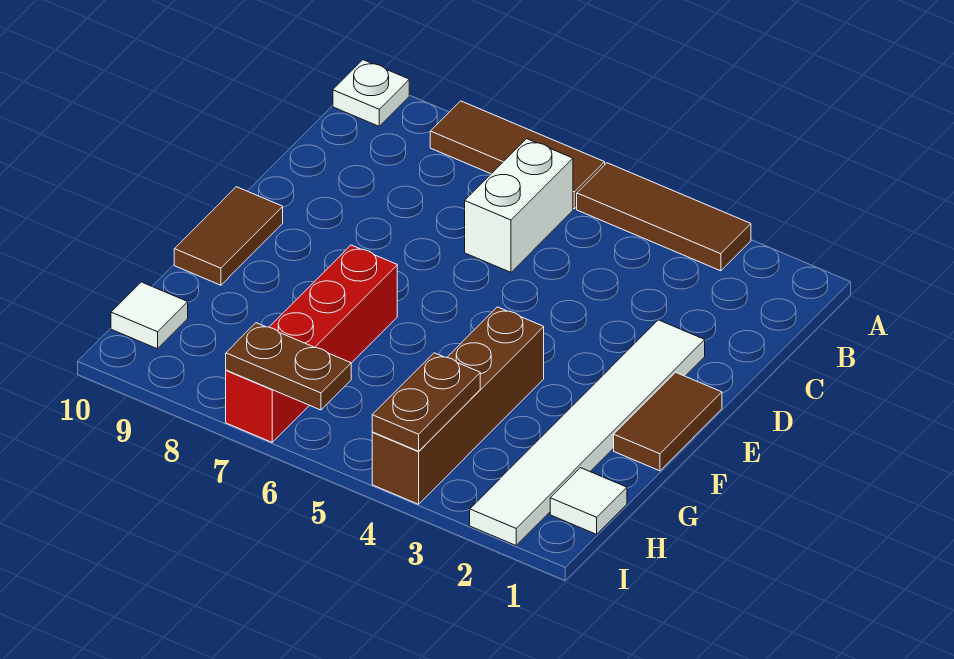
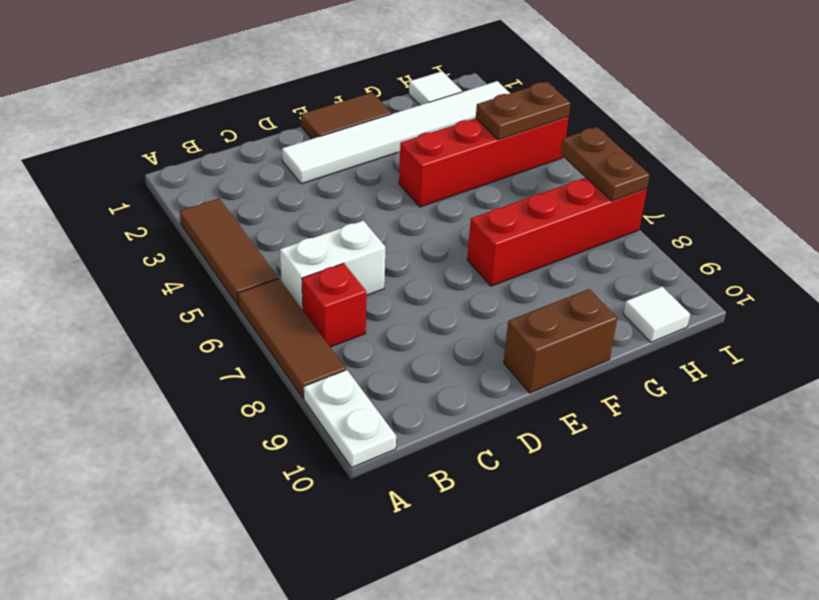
white plate A10 level 1 -> white plate A9:A10 level 1
none -> red brick B7 level 1
brown tile E10:F10 level 1 -> brown brick E10:F10 level 1
brown brick F4:I4 level 1 -> red brick F4:I4 level 1

